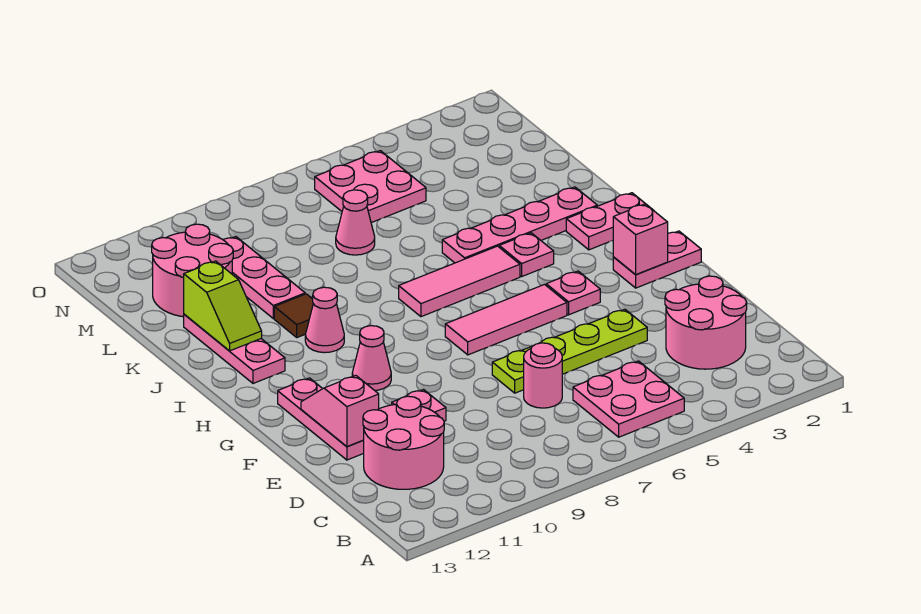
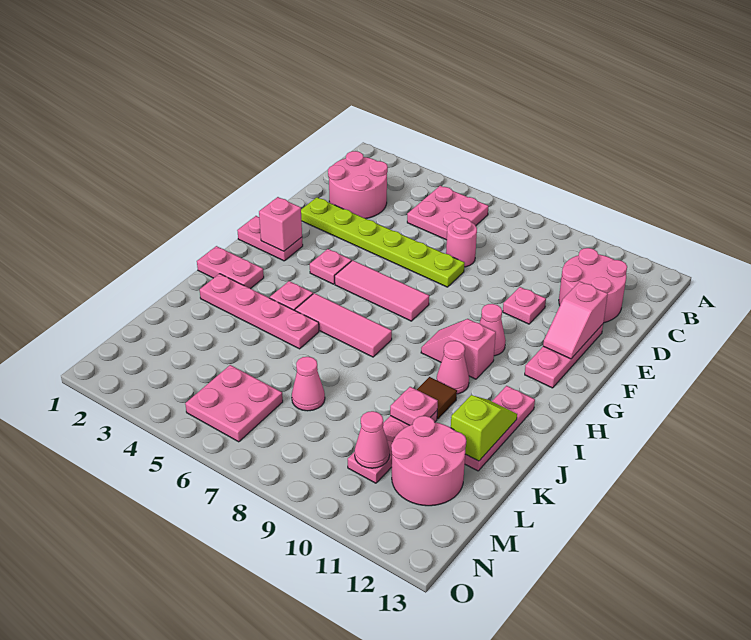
lime plate E4:E7 level 1 -> lime plate E2:E7 level 1
none -> pink slope H9:H10 level 1 top 10
none -> pink plate K10 level 2
none -> pink cone M10 level 2

